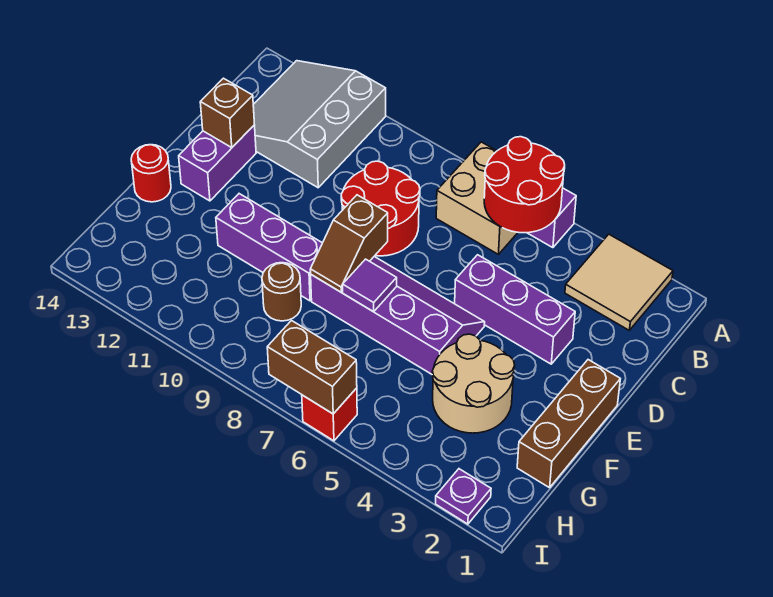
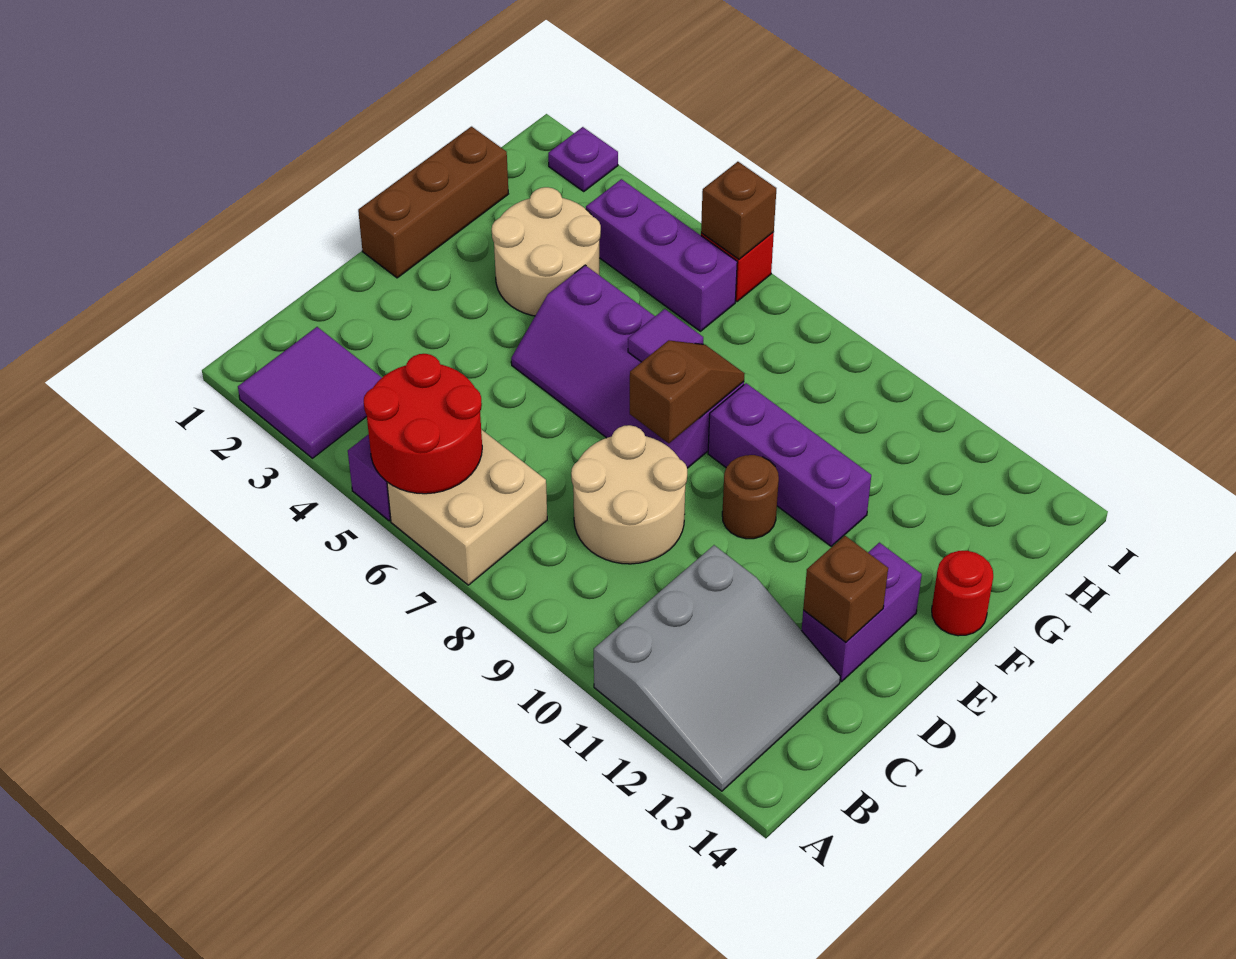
tan tile A2:B3 level 1 -> purple tile A2:B3 level 1
red round brick C8:D9 level 1 -> tan round brick C8:D9 level 1
purple brick D3:D5 level 1 -> purple brick H4:H6 level 1
brown round brick G9 level 1 -> brown round brick E10 level 1
brown brick I6:I7 level 2 -> brown brick I6 level 2

